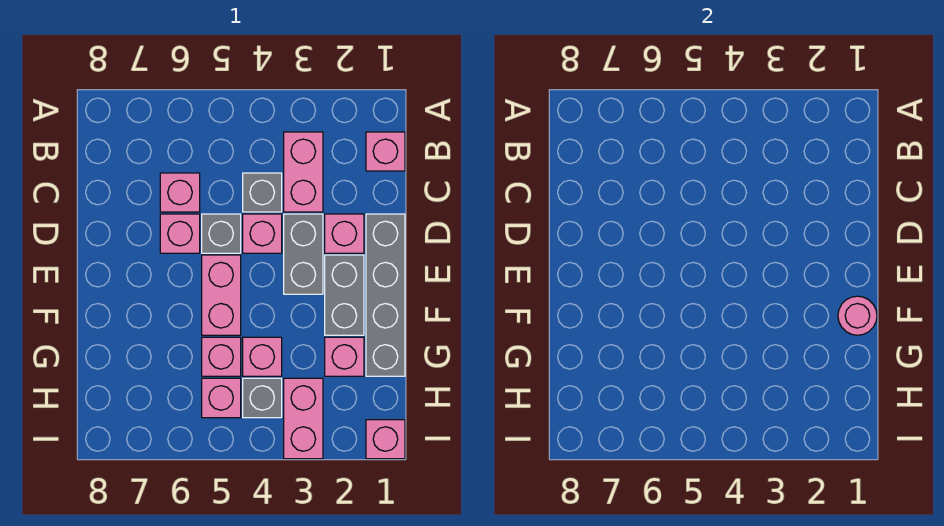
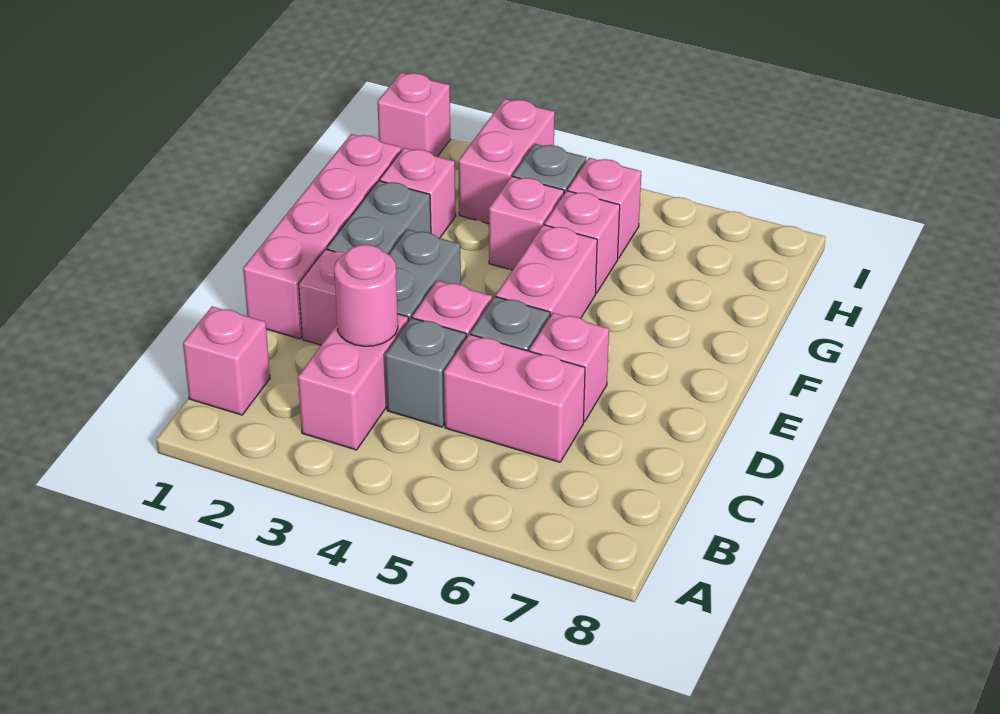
pink brick C6 level 1 -> pink brick C5:C6 level 1
grey brick D1:G1 level 1 -> pink brick D1:G1 level 1
pink round brick F1 level 2 -> pink round brick C3 level 2

